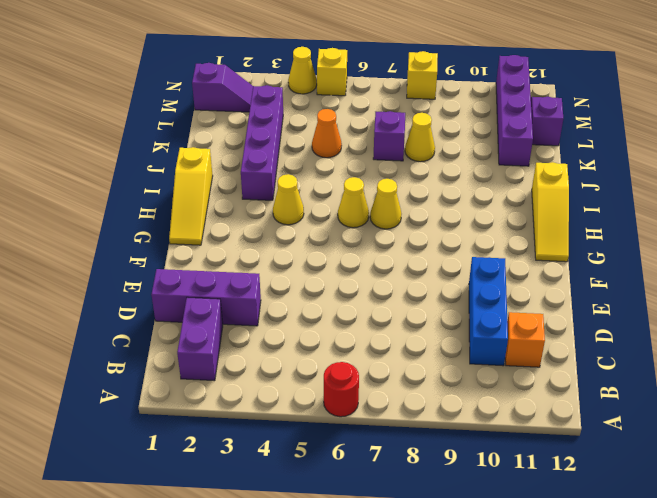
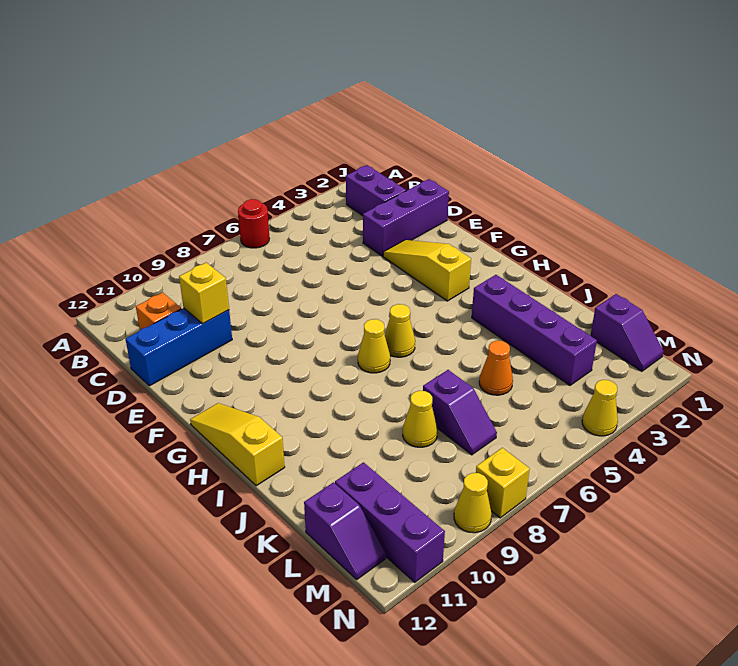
blue brick C10:E10 level 1 -> blue brick D10:D12 level 1
yellow slope G1:I1 level 1 top I -> yellow slope E3:G3 level 1 top G
yellow cone H4 level 1 -> yellow cone N9 level 1
purple brick K11:N11 level 1 -> purple brick L11:N11 level 1
purple slope M1:M2 level 1 top 1 -> purple slope L1:M1 level 1 top L
yellow brick N5 level 1 -> yellow brick D10 level 2

